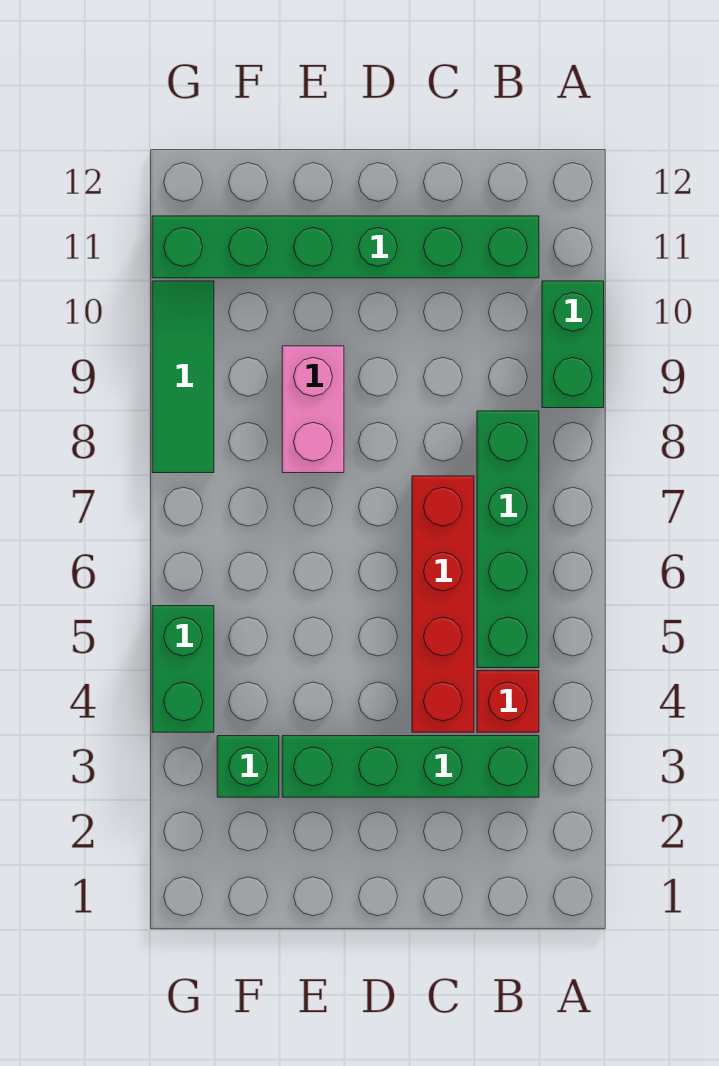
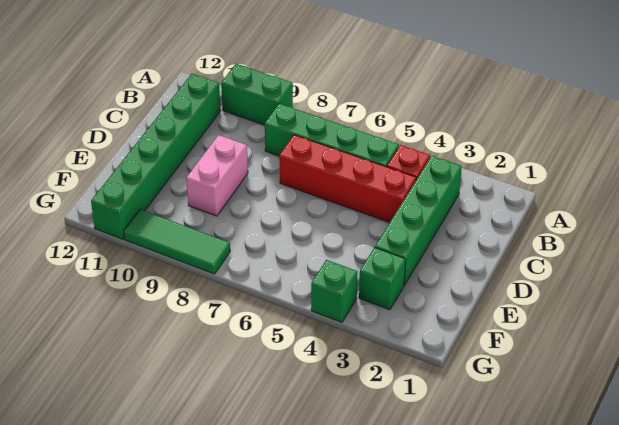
pink brick E8:E9 level 1 -> pink brick D9:E9 level 1
green brick G4:G5 level 1 -> green brick G4 level 1

